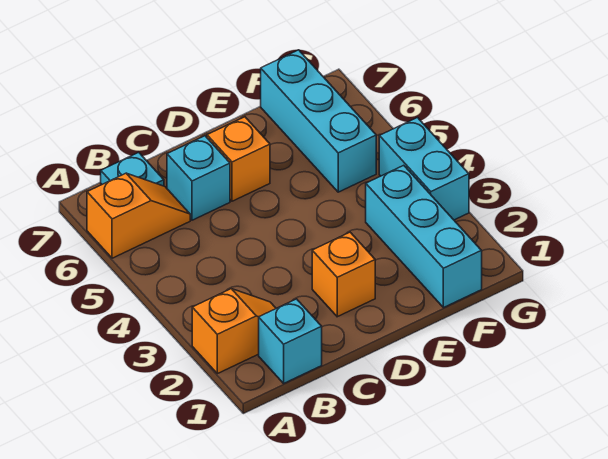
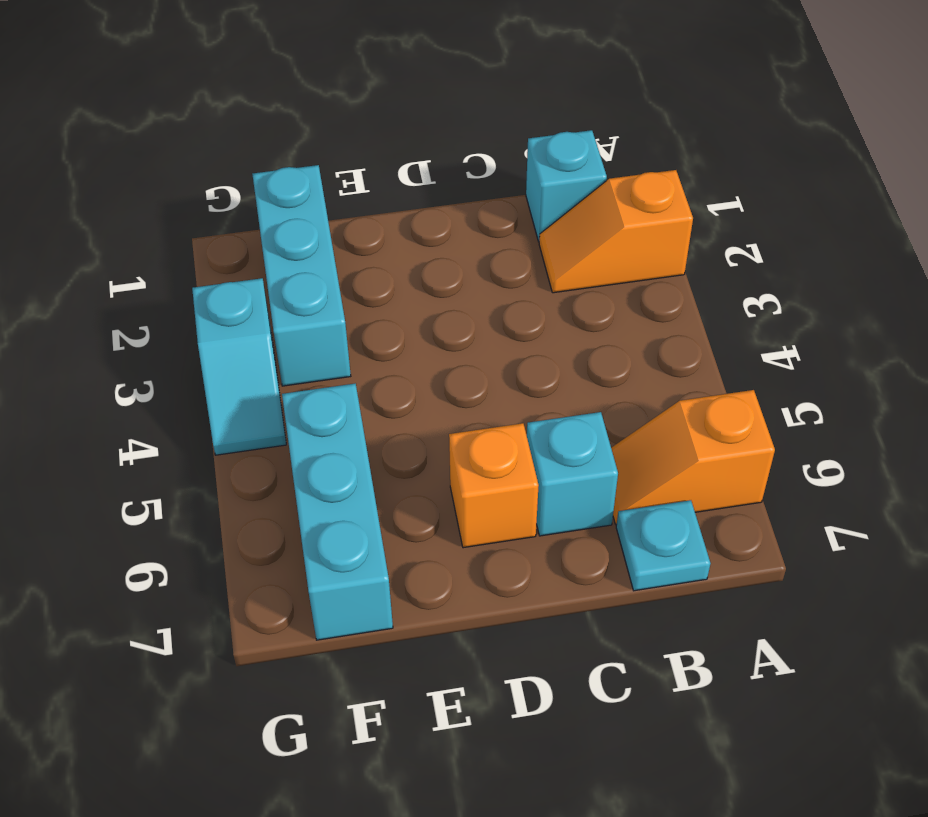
orange brick D2 level 1 -> none
cyan brick G3:G4 level 1 -> cyan slope G3:G4 level 1 top 3

